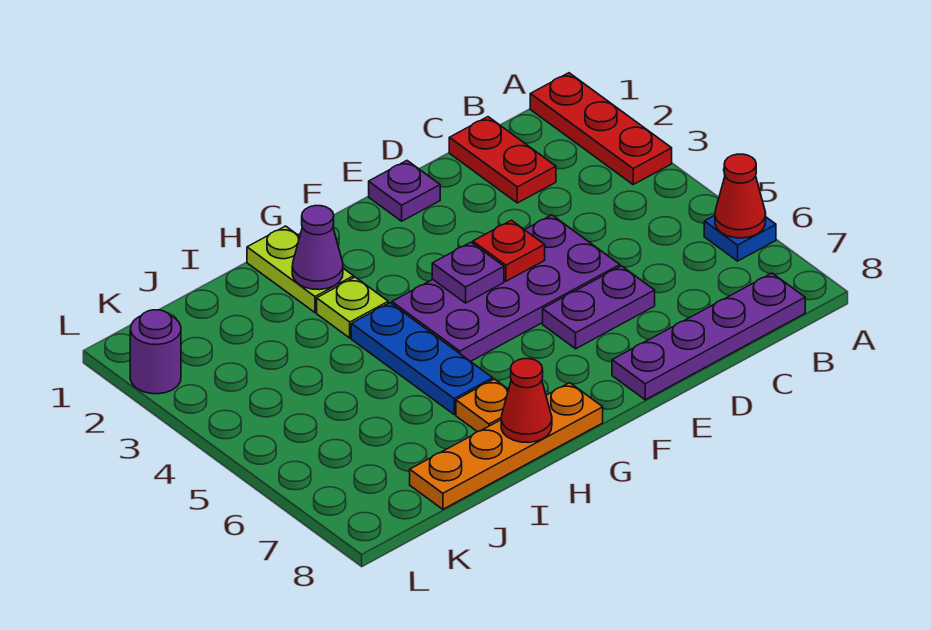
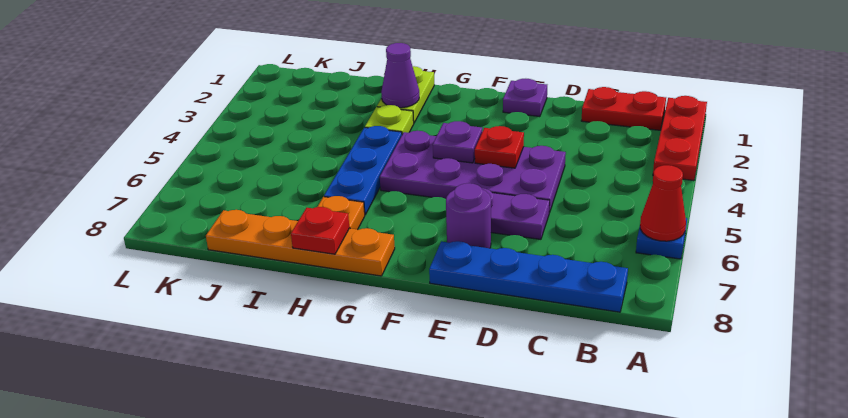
purple plate B8:E8 level 1 -> blue plate B8:E8 level 1
red plate C1:C2 level 1 -> red plate B1:C1 level 1
red cone H8 level 2 -> red plate H8 level 2
purple round brick L2 level 1 -> purple round brick E7 level 1

